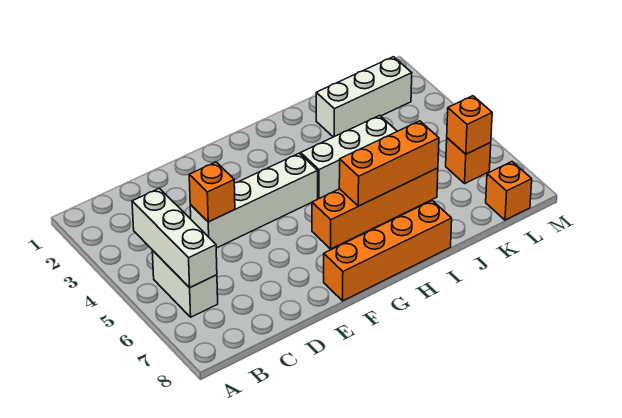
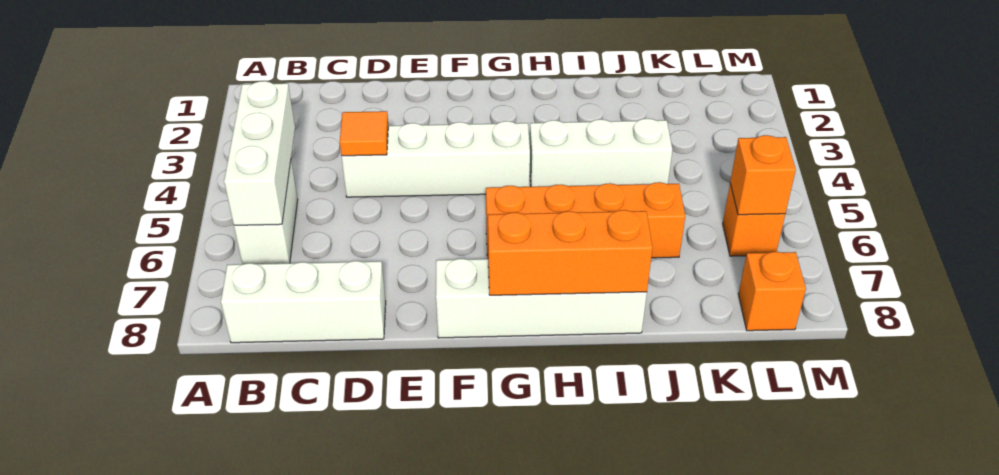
orange brick D4 level 2 -> orange tile D4 level 2
orange brick F8:I8 level 1 -> white brick F8:I8 level 1
orange brick H6:J6 level 2 -> orange brick G8:I8 level 2
white brick J2:L2 level 1 -> white brick B8:D8 level 1

